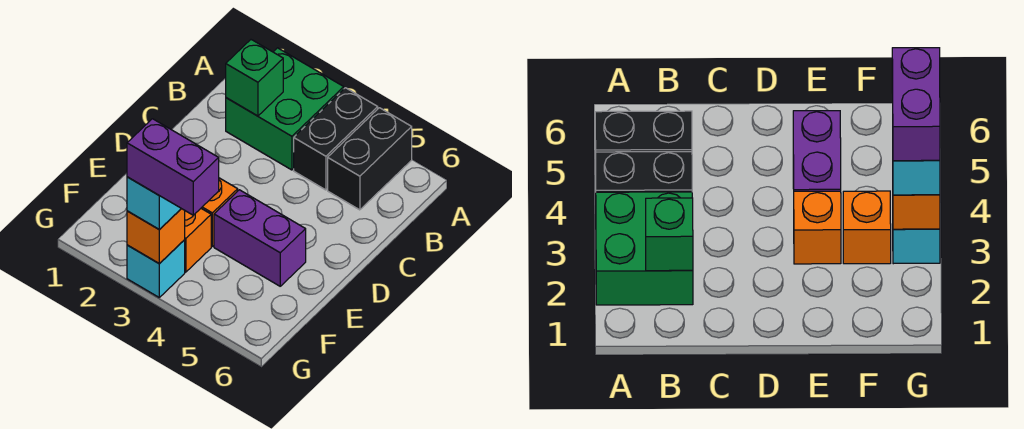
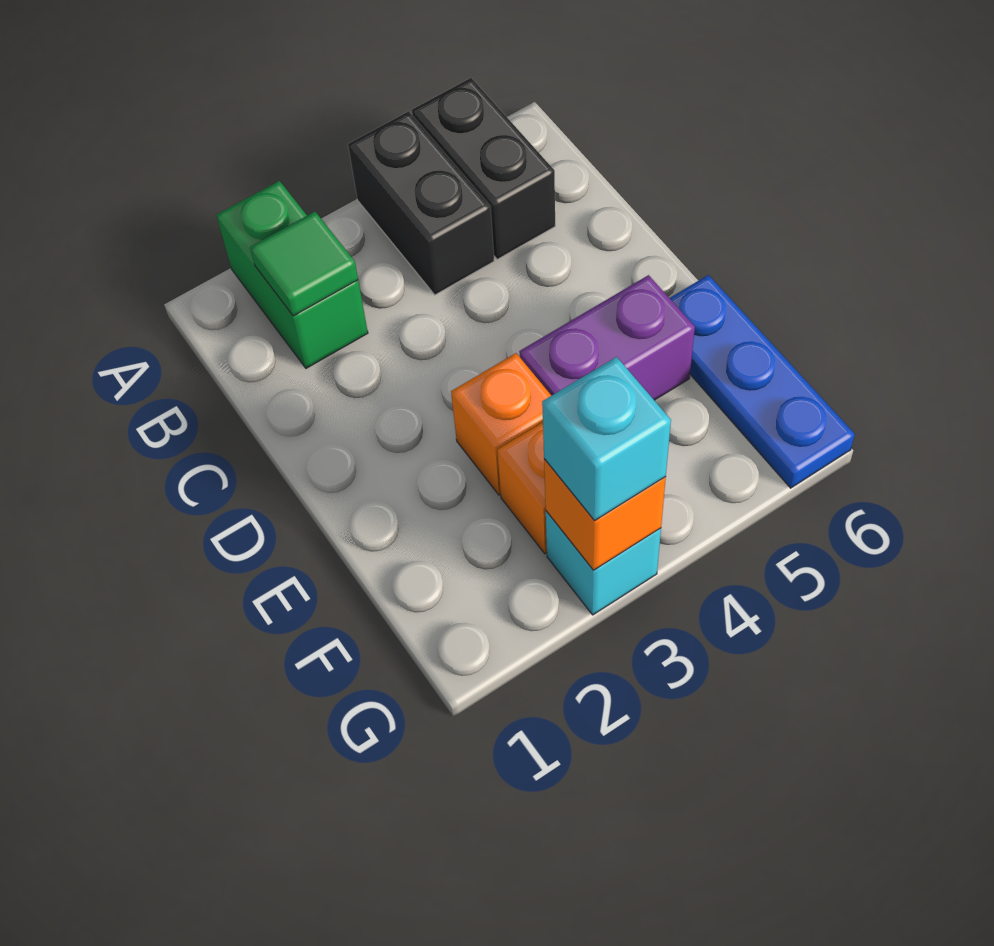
green brick A2:B3 level 1 -> green brick A2:B2 level 1
green brick B2 level 2 -> green tile B2 level 2
none -> blue plate E6:G6 level 1
purple brick G3:G4 level 4 -> none

